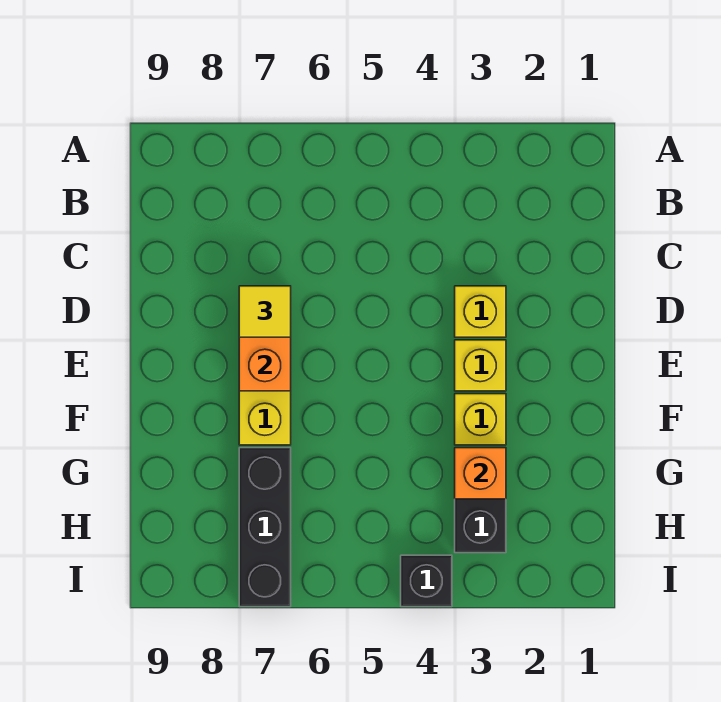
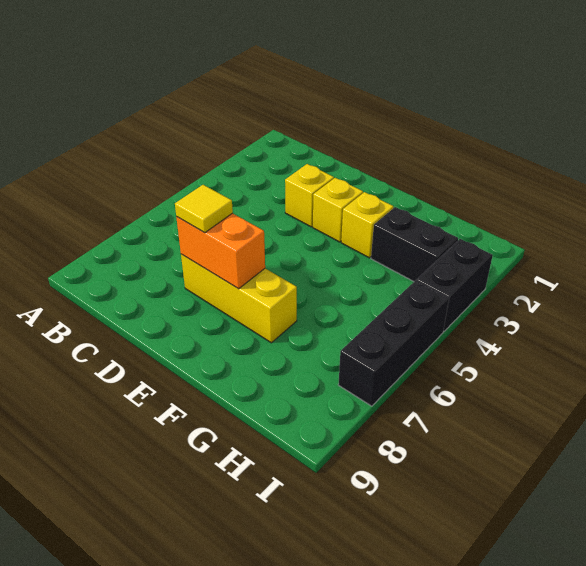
orange brick G3 level 2 -> none
black brick G7:I7 level 1 -> black brick I5:I7 level 1
black brick I4 level 1 -> black brick I3:I4 level 1

